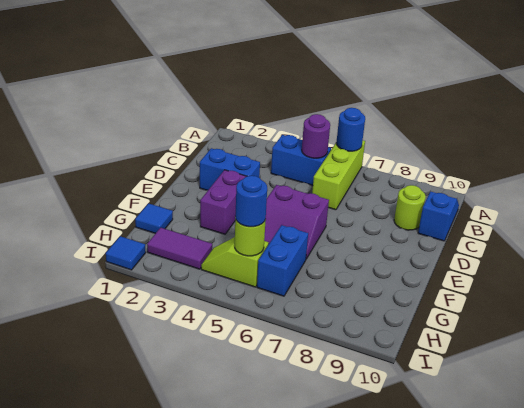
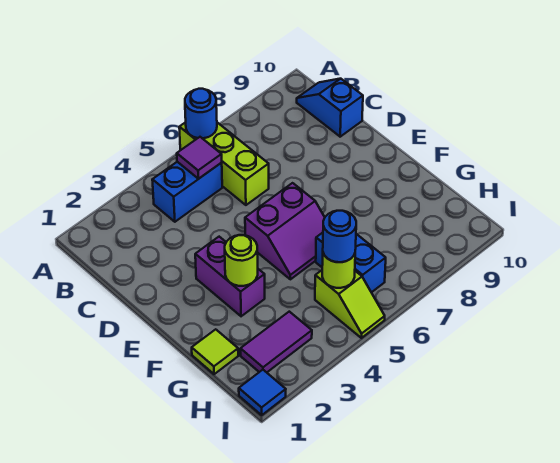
purple round brick B5 level 2 -> purple tile B5 level 2
lime round brick C9 level 1 -> lime round brick F3 level 2
blue brick D2:D3 level 1 -> none
blue tile G1 level 1 -> lime tile G1 level 1
lime slope H4:H5 level 1 top 5 -> lime slope H5:I5 level 1 top H

